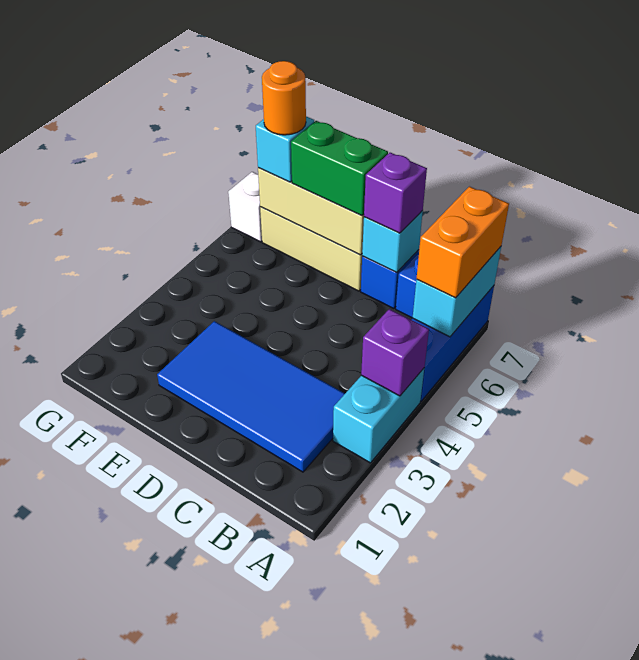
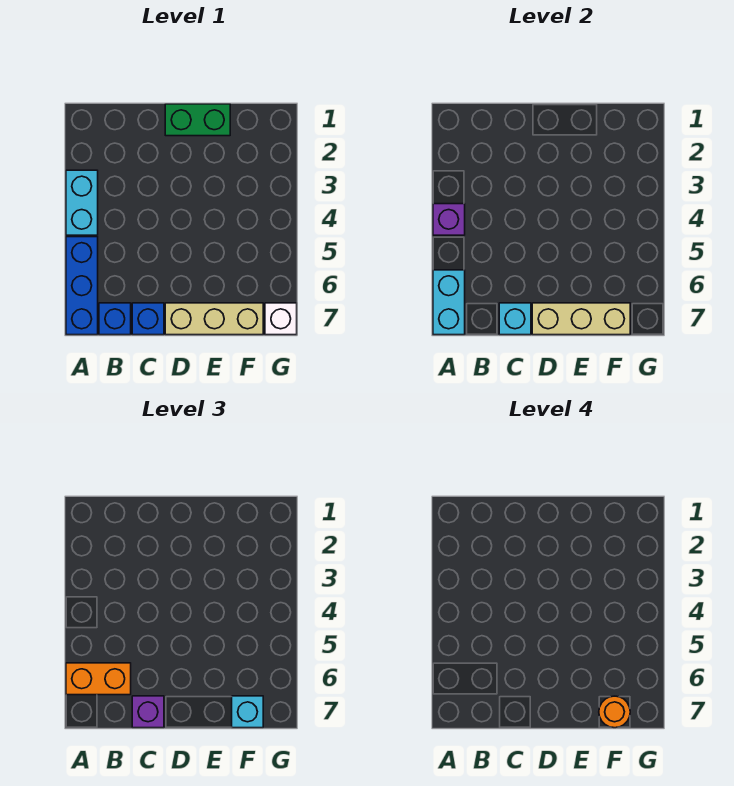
orange brick A6:A7 level 3 -> orange brick A6:B6 level 3
blue tile B2:E3 level 1 -> none
green brick D7:E7 level 3 -> green brick D1:E1 level 1

